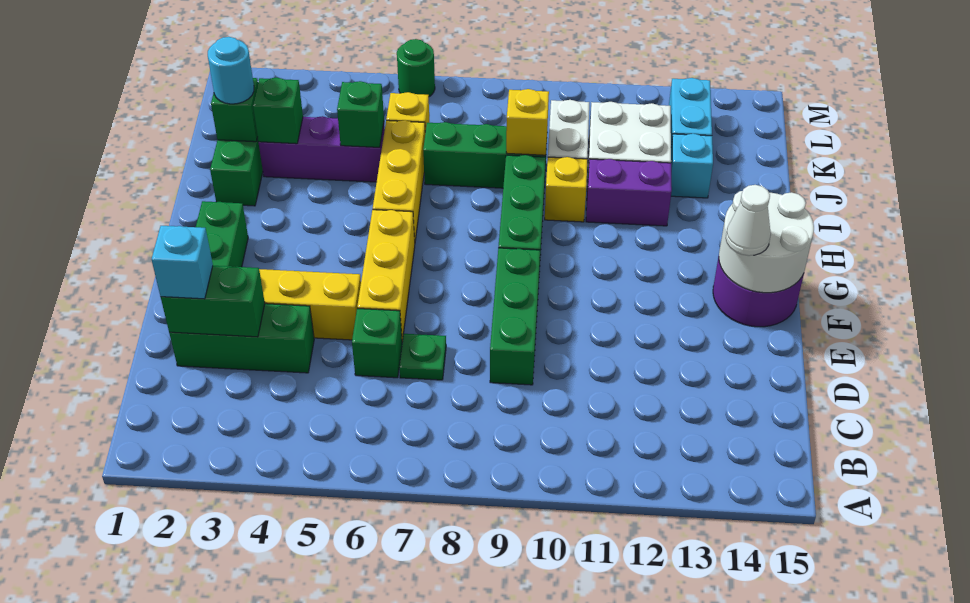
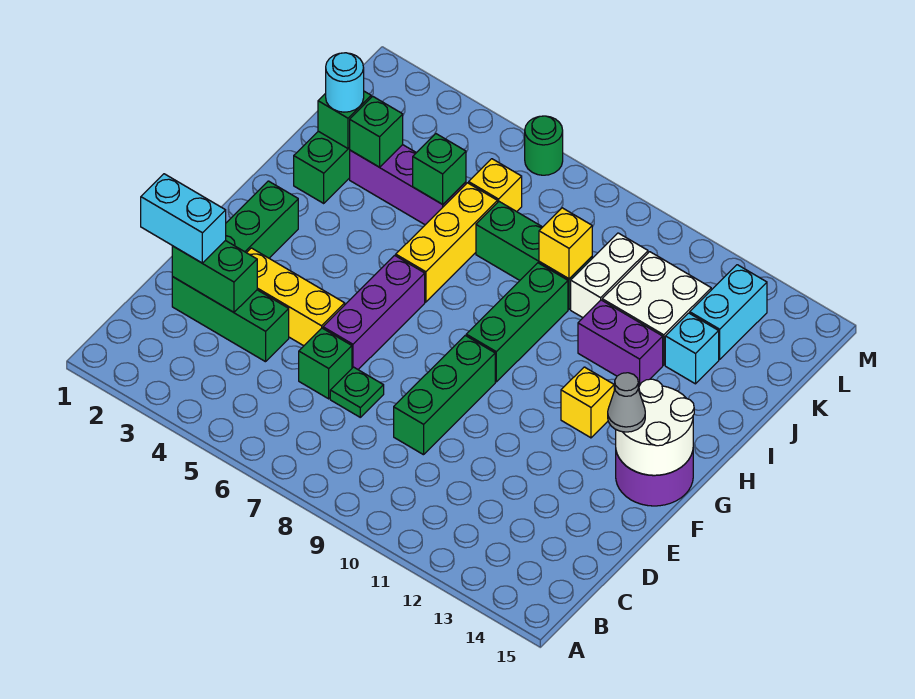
cyan brick D2 level 3 -> cyan brick D1:D2 level 3
yellow brick E6:G6 level 1 -> purple brick E6:G6 level 1
white cone F14 level 3 -> grey cone F14 level 3
yellow brick I10 level 1 -> yellow brick G12 level 1

